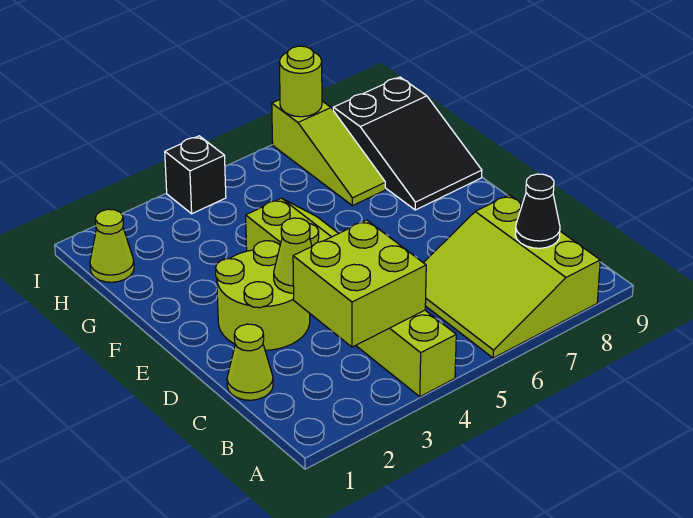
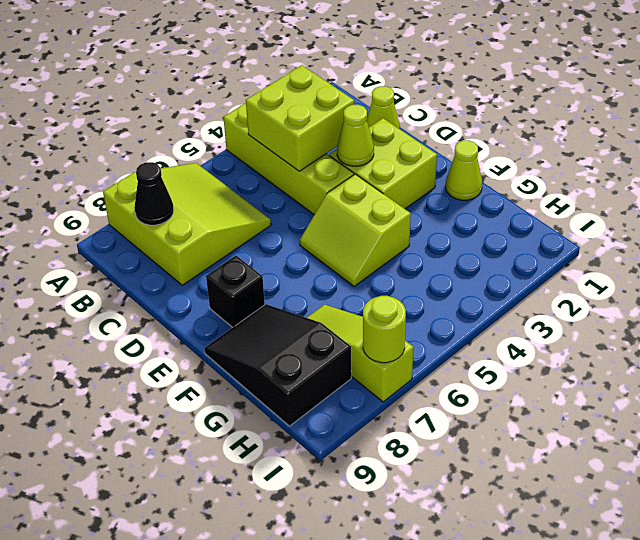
lime round brick D2:E3 level 1 -> lime brick D2:E3 level 1
lime cone H1 level 1 -> lime cone F1 level 1
black brick I4 level 1 -> black brick E8 level 1

